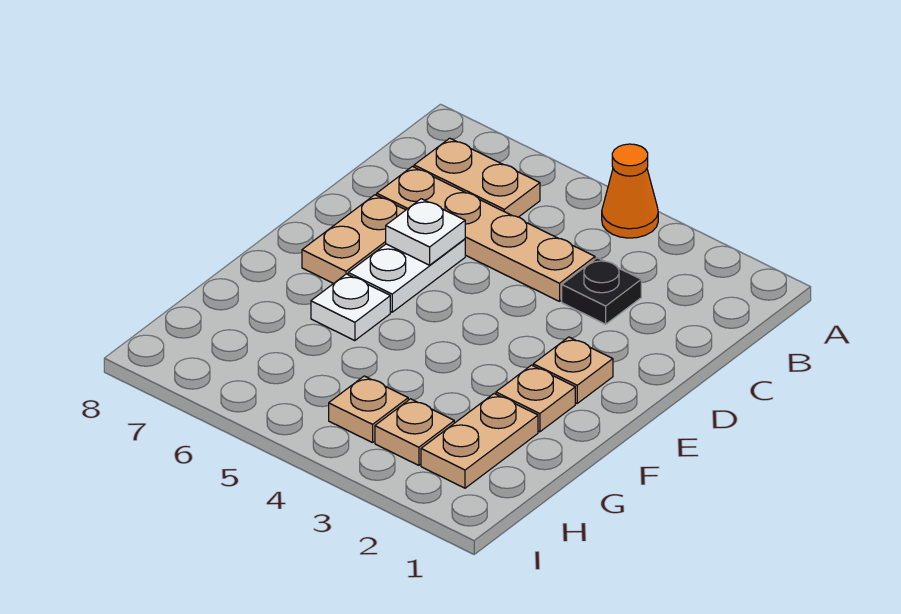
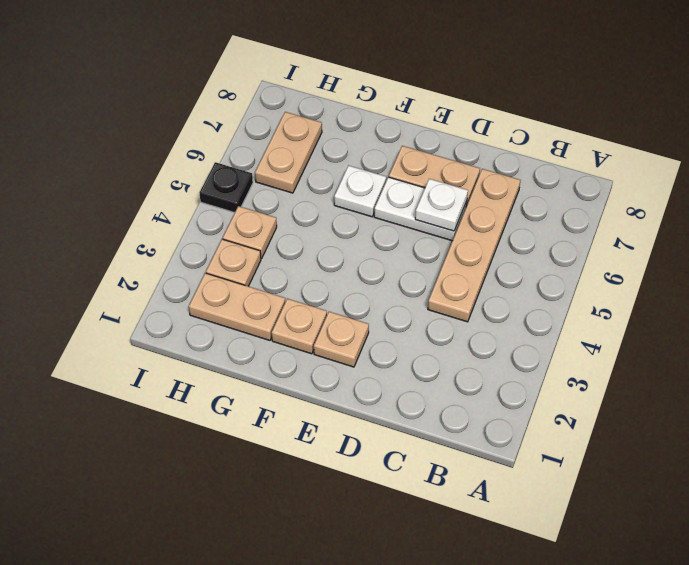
orange cone A4 level 1 -> none
tan plate B6:B7 level 1 -> tan plate H6:H7 level 1
black plate C3 level 1 -> black plate I5 level 1

